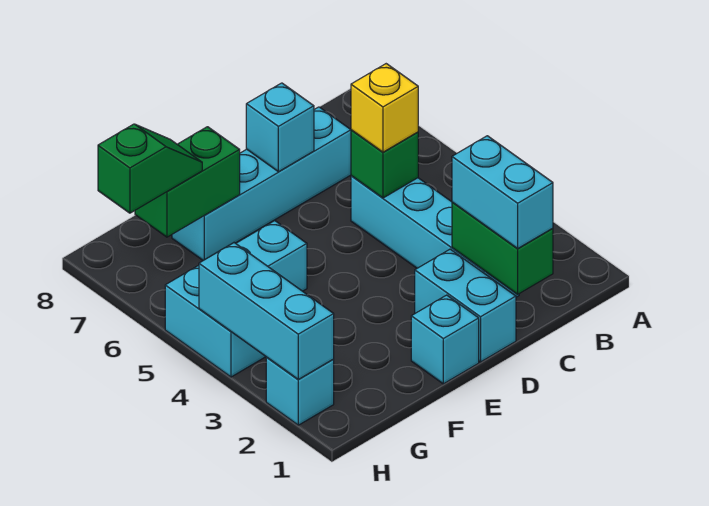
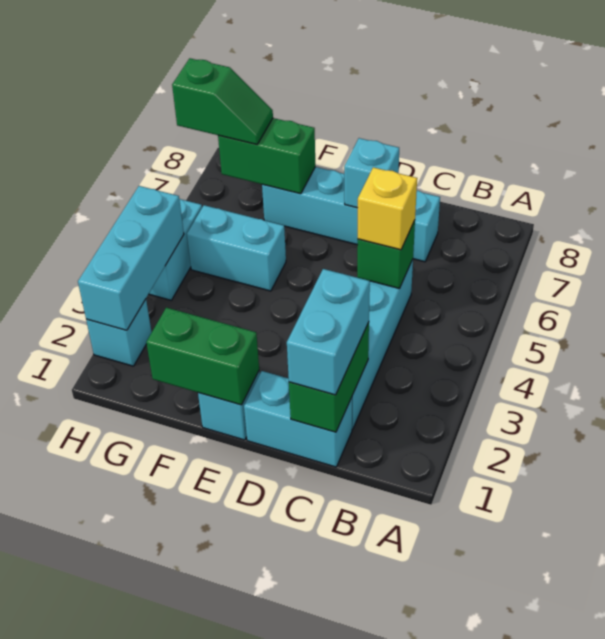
cyan brick D1:D2 level 1 -> cyan brick C1:D1 level 1
none -> green brick E1:F1 level 2

